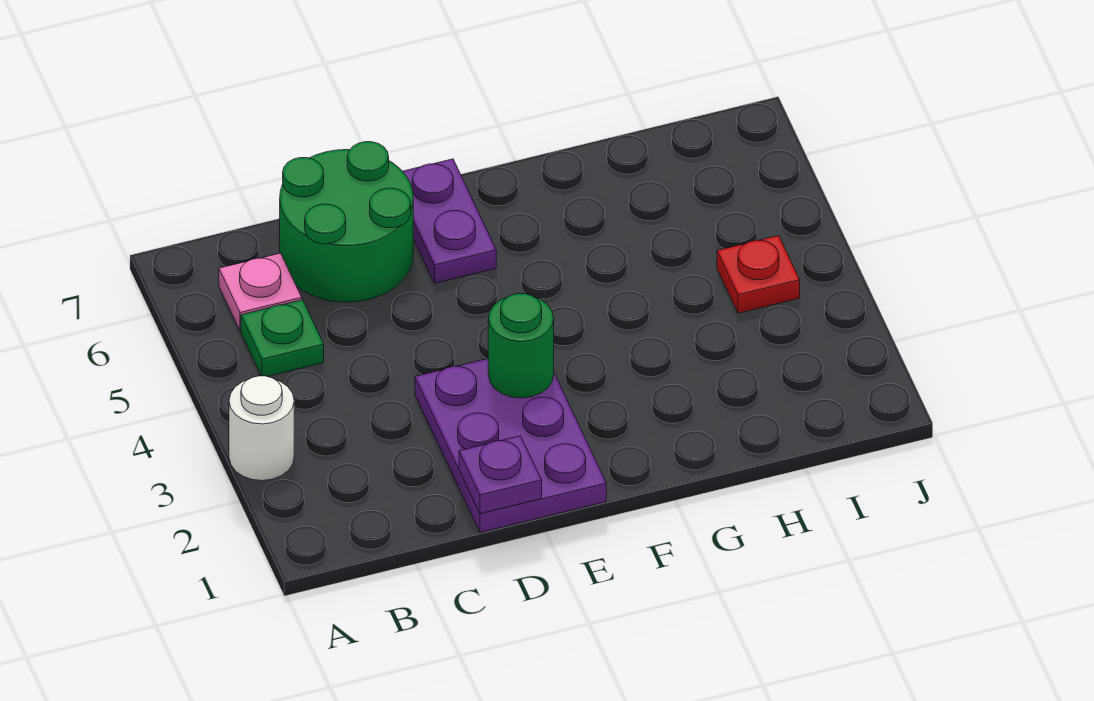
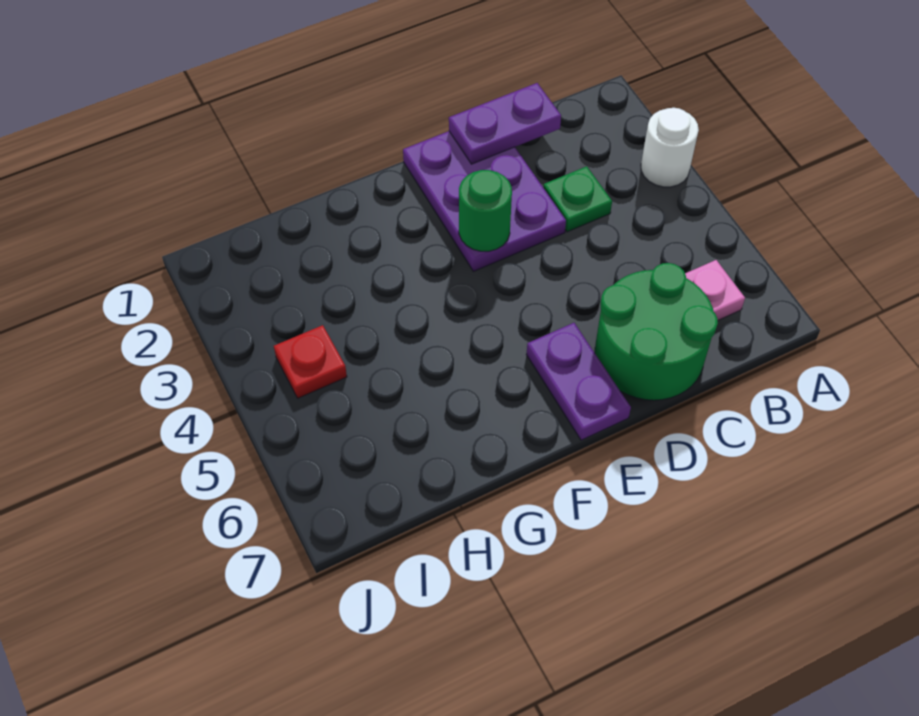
green plate B5 level 1 -> green plate C3 level 1
purple plate D1 level 2 -> purple plate C1:D1 level 2

